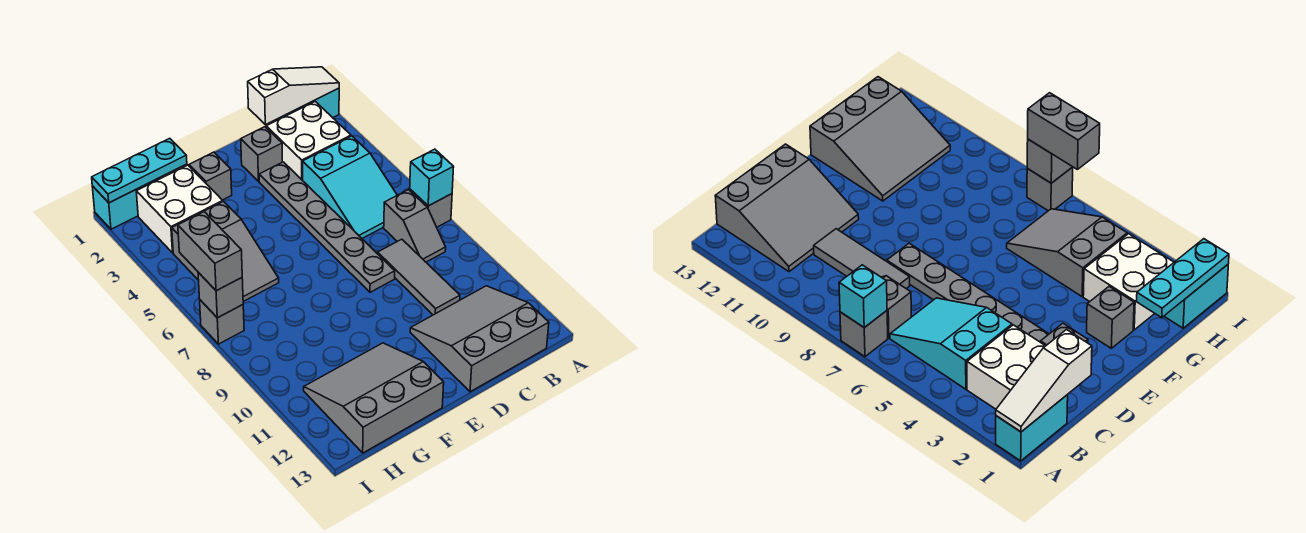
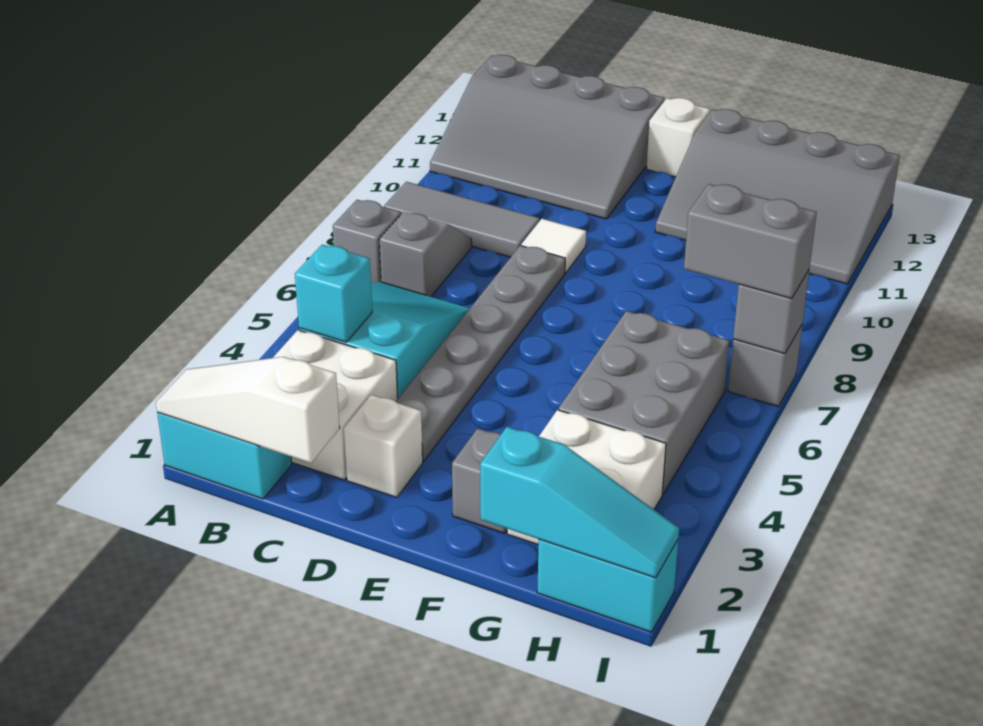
cyan brick A7 level 2 -> cyan brick B4 level 2
grey slope B11:D13 level 1 top 13 -> grey slope A11:D13 level 1 top 13
grey tile C8:C10 level 1 -> grey tile A9:C9 level 1
grey brick D2 level 1 -> white brick D2 level 1
none -> white tile D9 level 1
none -> white brick E13 level 1
grey slope F11:H13 level 1 top 13 -> grey slope F11:I13 level 1 top 13
cyan plate G1:I1 level 2 -> cyan slope G1:I1 level 2 top G
grey slope G4:H6 level 1 top 4 -> grey brick G4:H6 level 1
grey brick I6:I7 level 3 -> grey brick H7:I7 level 3

